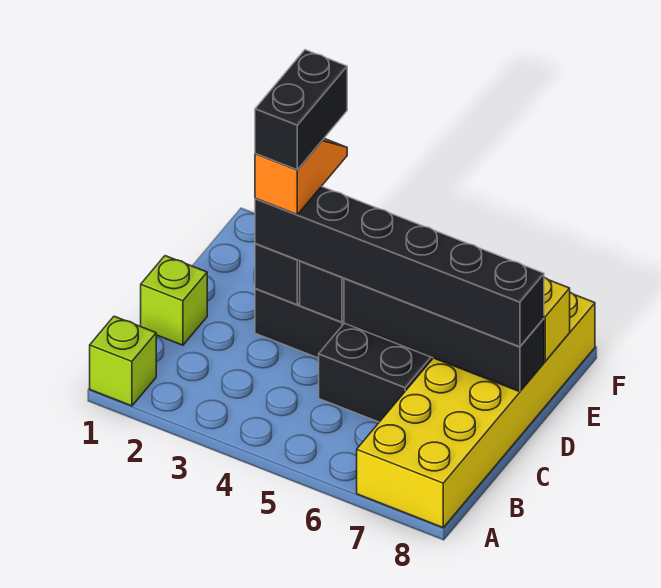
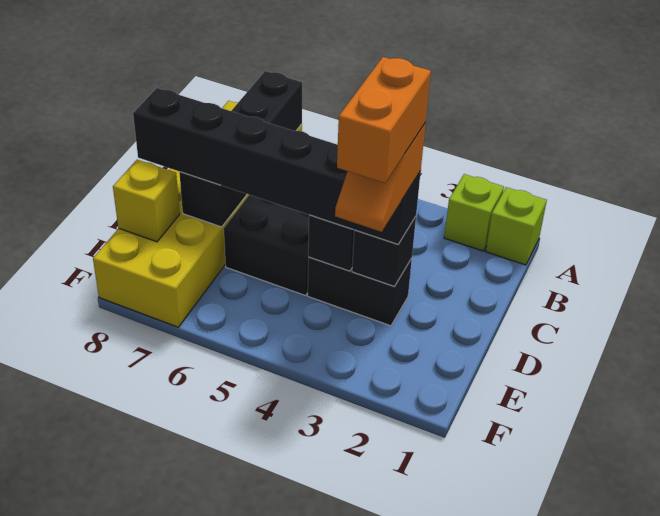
lime brick C1 level 1 -> lime brick A2 level 1
black brick D3:E3 level 5 -> orange brick D3:E3 level 5
black brick D5:D8 level 2 -> black brick A7:D7 level 2

